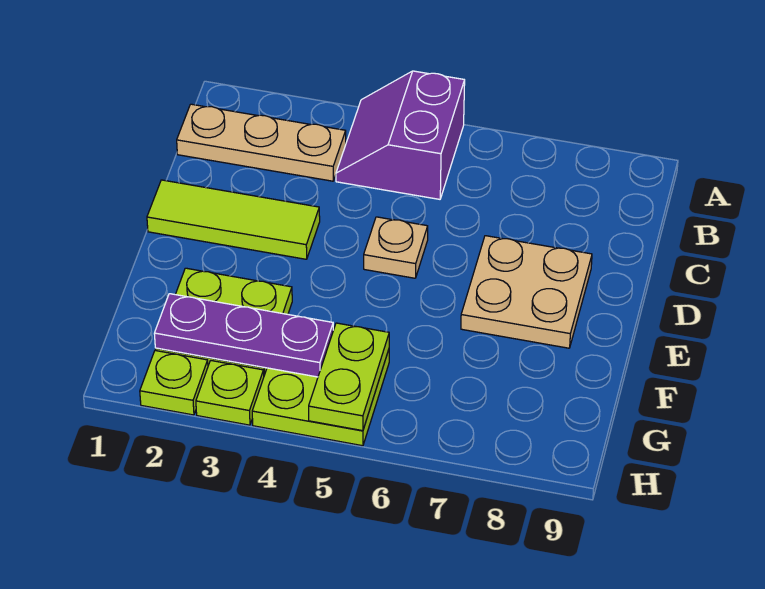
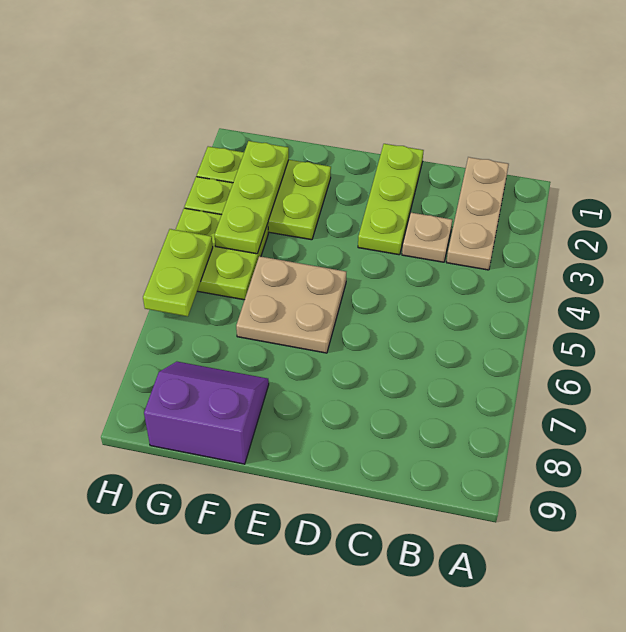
purple slope A4:B5 level 1 top 5 -> purple slope F8:G9 level 1 top 9
lime tile D1:D3 level 1 -> lime plate D1:D3 level 1
tan plate D5 level 1 -> tan plate C3 level 1
tan plate D7:E8 level 1 -> tan plate E5:F6 level 1
purple plate G2:G4 level 2 -> lime plate G2:G4 level 2
lime plate G5:H5 level 2 -> lime plate H5:H6 level 2

